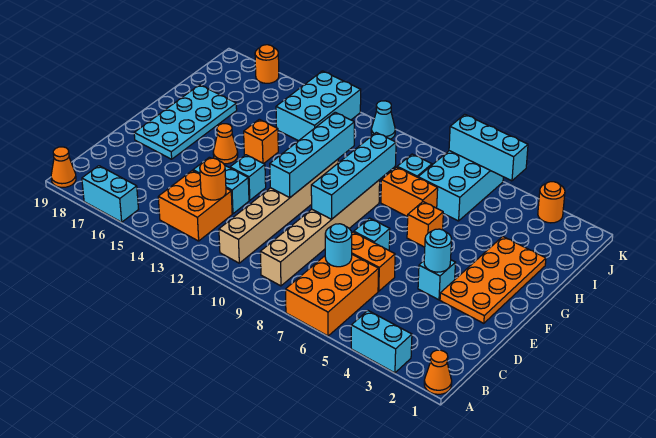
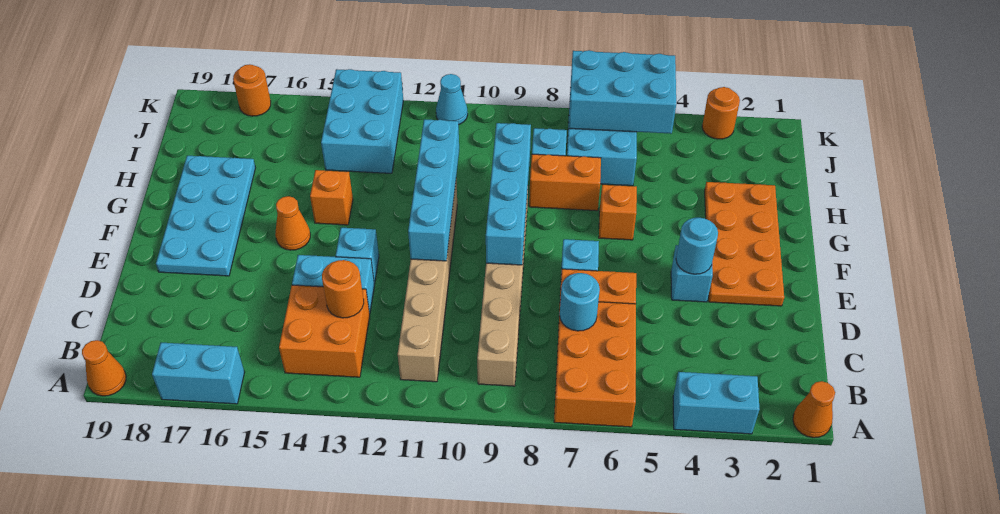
cyan brick K5:K7 level 2 -> cyan brick J5:K7 level 2

